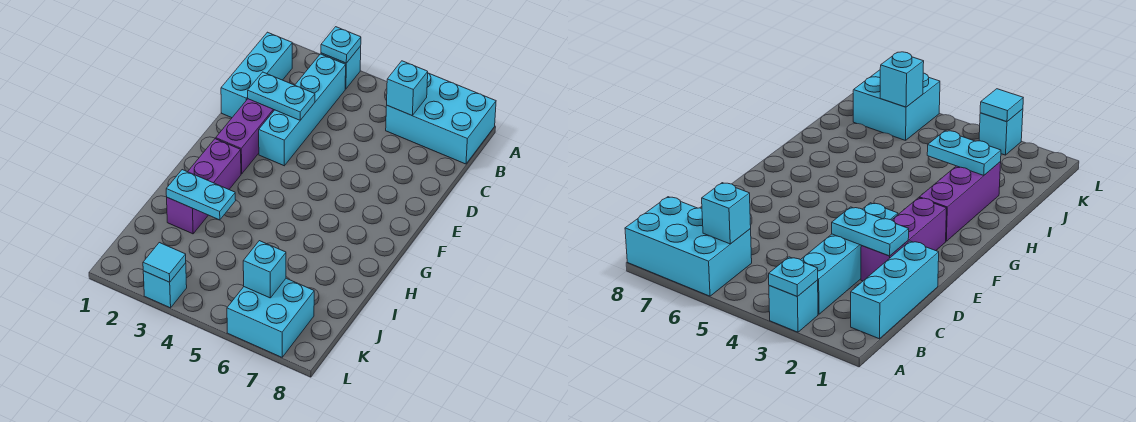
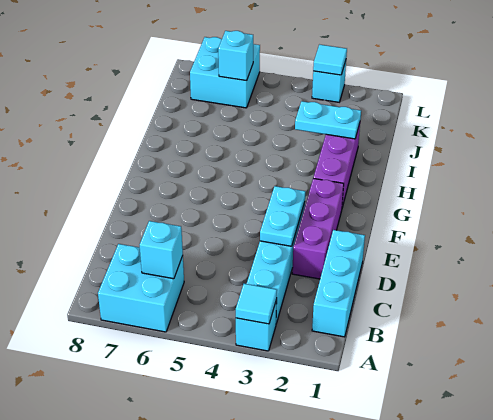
cyan plate A3 level 2 -> cyan tile A3 level 2
cyan brick A6:B8 level 1 -> cyan brick A6:B7 level 1
cyan plate D2:D3 level 2 -> cyan plate D3:E3 level 2

